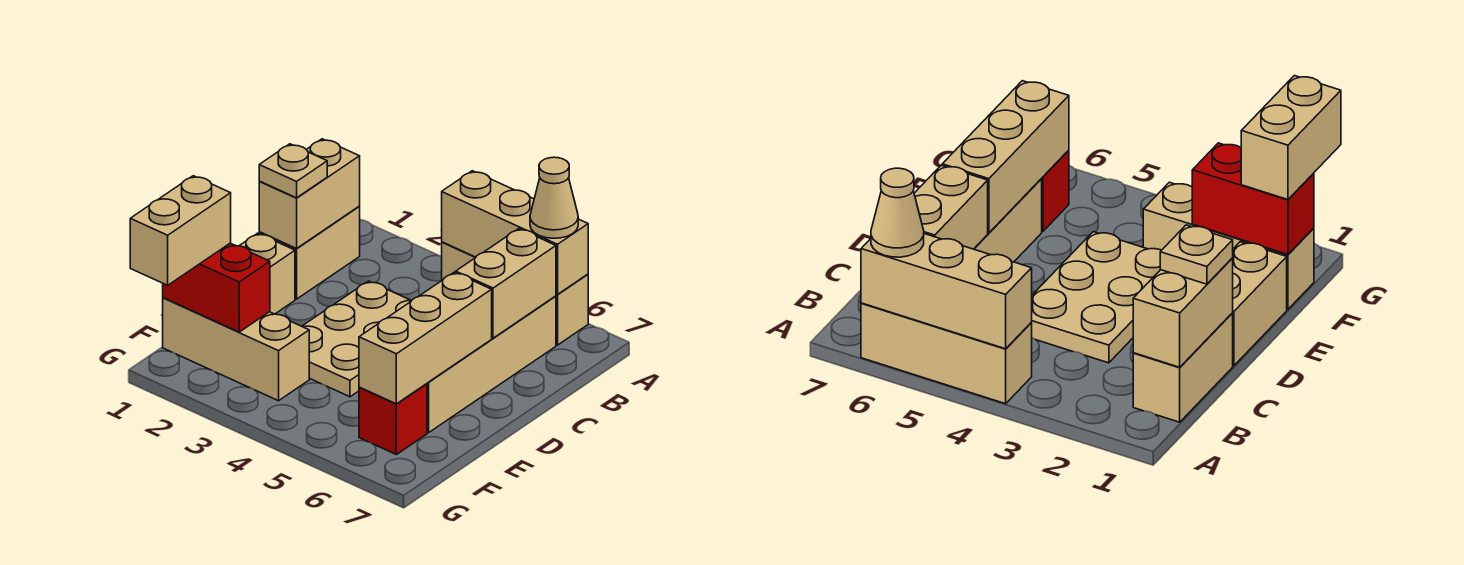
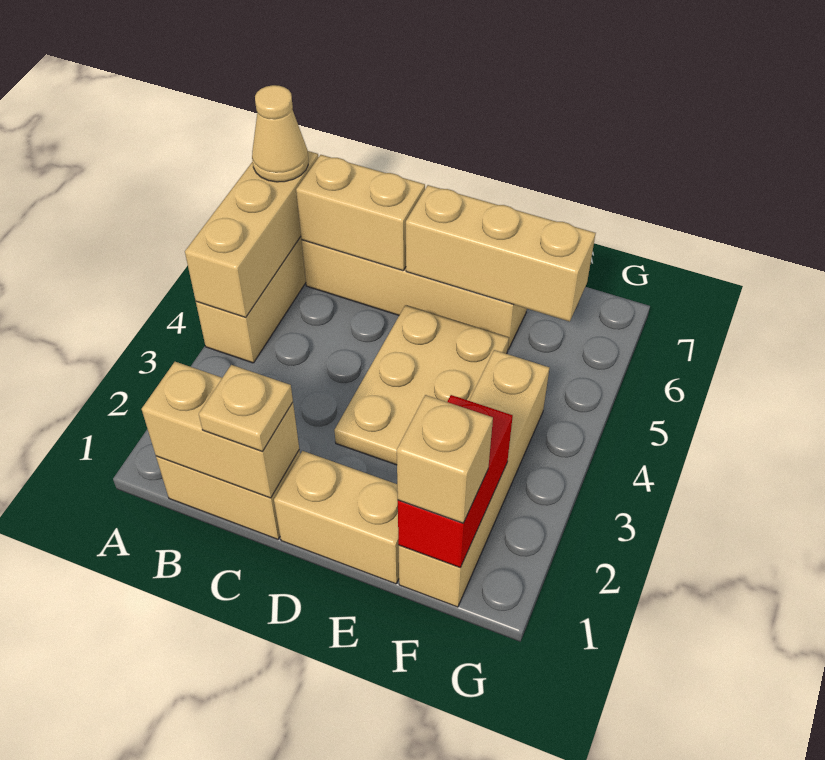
tan plate C3:E4 level 1 -> tan plate D3:E5 level 1
tan brick F1:F3 level 1 -> tan brick F1:F4 level 1
tan brick F1:G1 level 3 -> tan brick F1 level 3
red brick F6 level 1 -> none

